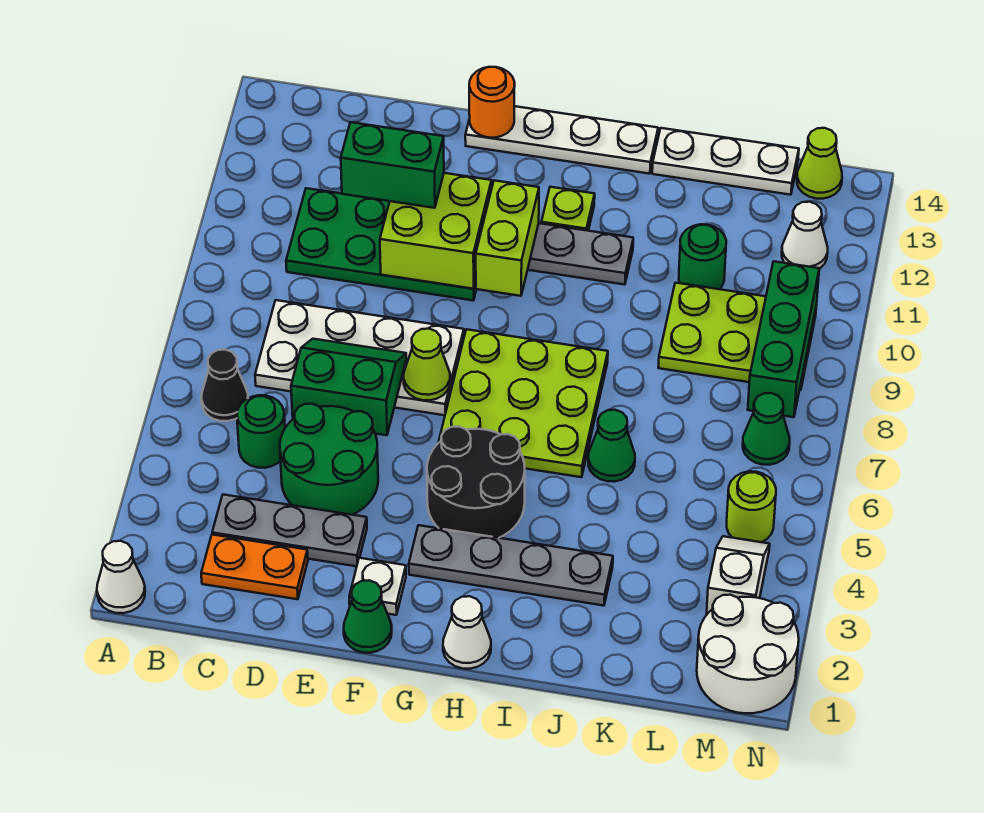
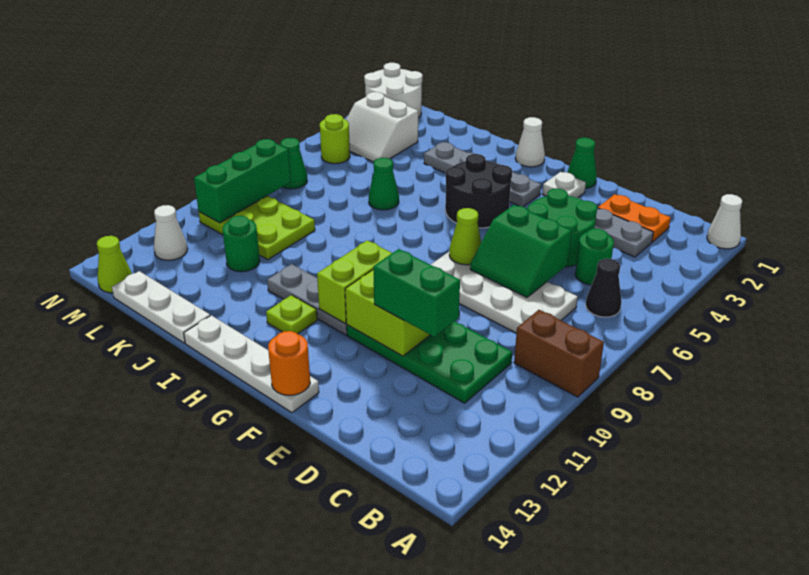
none -> brown brick A9:B9 level 1
lime plate G6:I8 level 1 -> none
white slope M3:M4 level 1 top 3 -> white slope L3:M4 level 1 top 3

